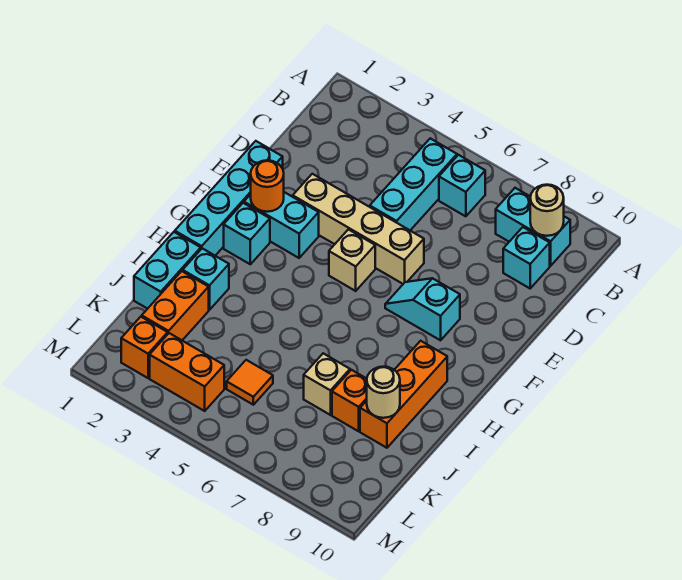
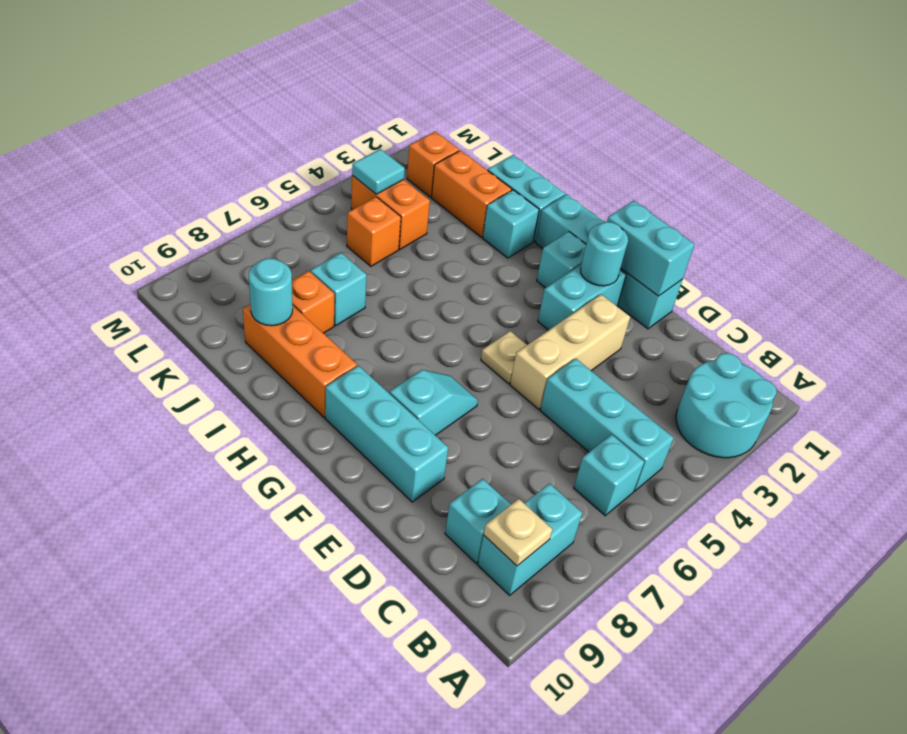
none -> cyan round brick A2:B3 level 1
tan round brick B9 level 2 -> tan plate B9 level 2
none -> cyan brick E1:F1 level 2
tan brick E3:E6 level 1 -> tan brick E3:E5 level 1
none -> cyan brick E9:G9 level 1
orange round brick F2 level 2 -> cyan round brick F2 level 2
tan brick F5 level 1 -> tan plate F5 level 1
tan brick J7 level 1 -> cyan brick J7 level 1
tan round brick J9 level 2 -> cyan round brick J9 level 2
orange tile K5 level 1 -> orange brick K5 level 1
orange brick L3:L4 level 1 -> orange brick K4:L4 level 1
none -> cyan tile L4 level 2

